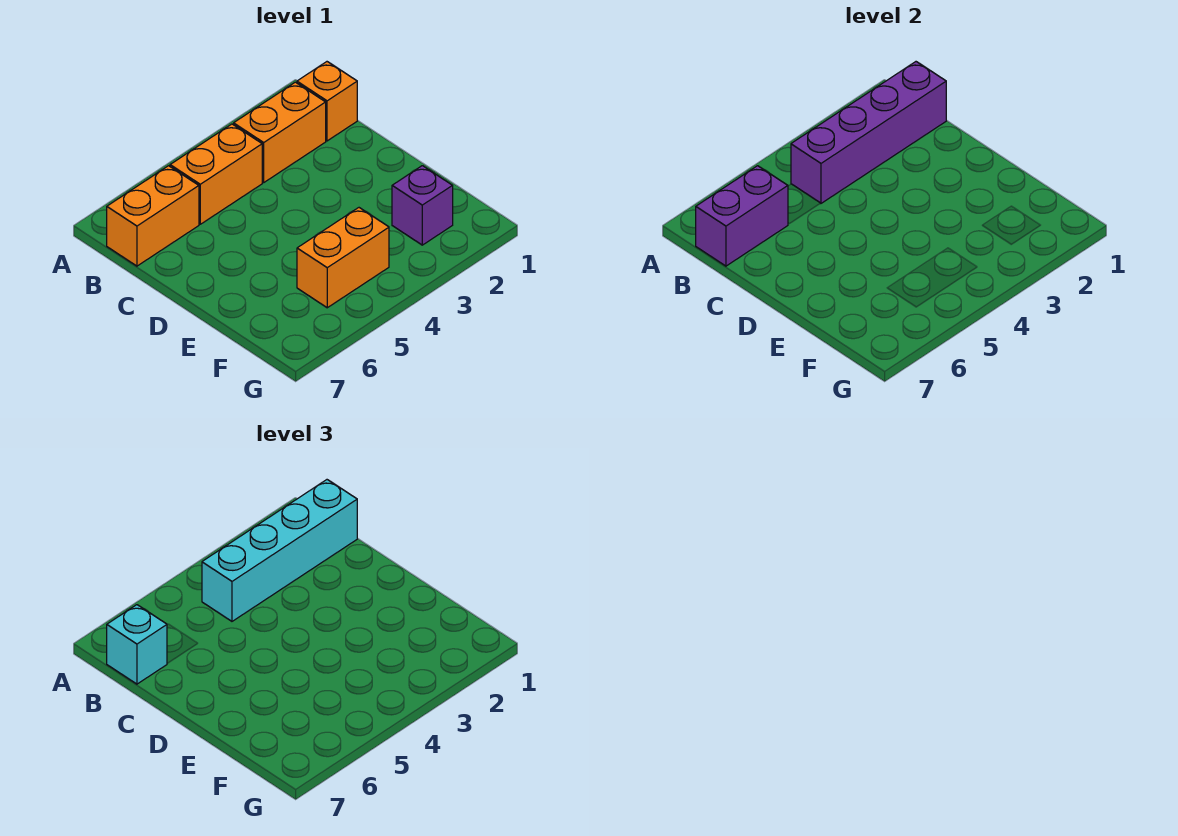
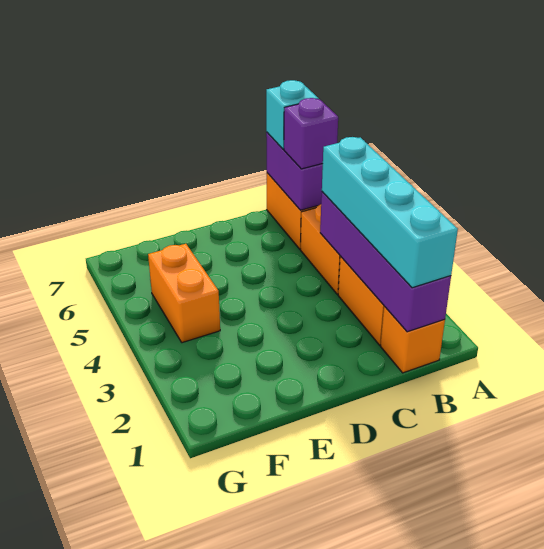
purple brick F2 level 1 -> purple brick B6 level 3

